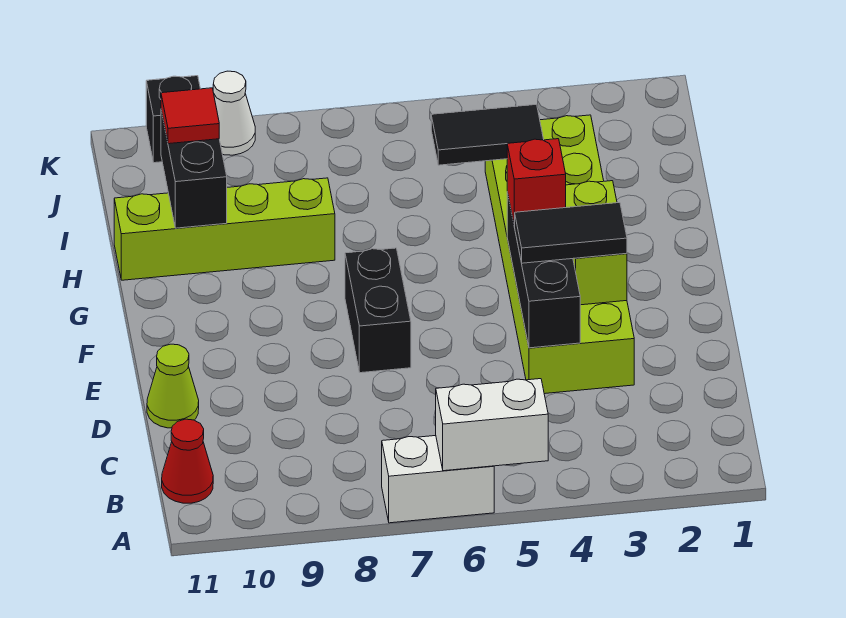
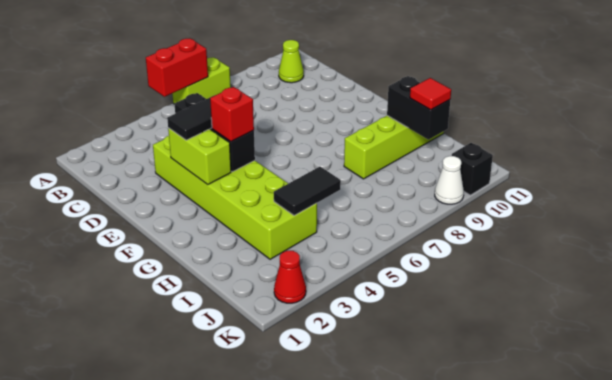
white brick A5:A6 level 2 -> red brick A5:A6 level 2
white brick A6:A7 level 1 -> lime brick A6:A7 level 1
red cone B11 level 1 -> red cone K2 level 1
lime cone D11 level 1 -> lime cone B10 level 1
black brick E7:F7 level 1 -> none

